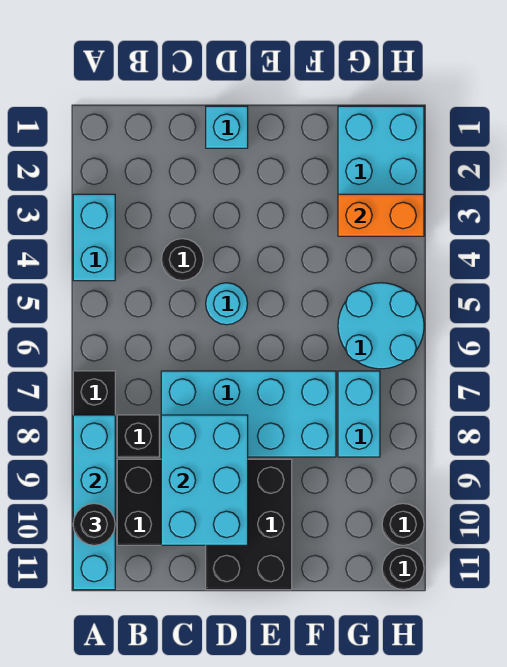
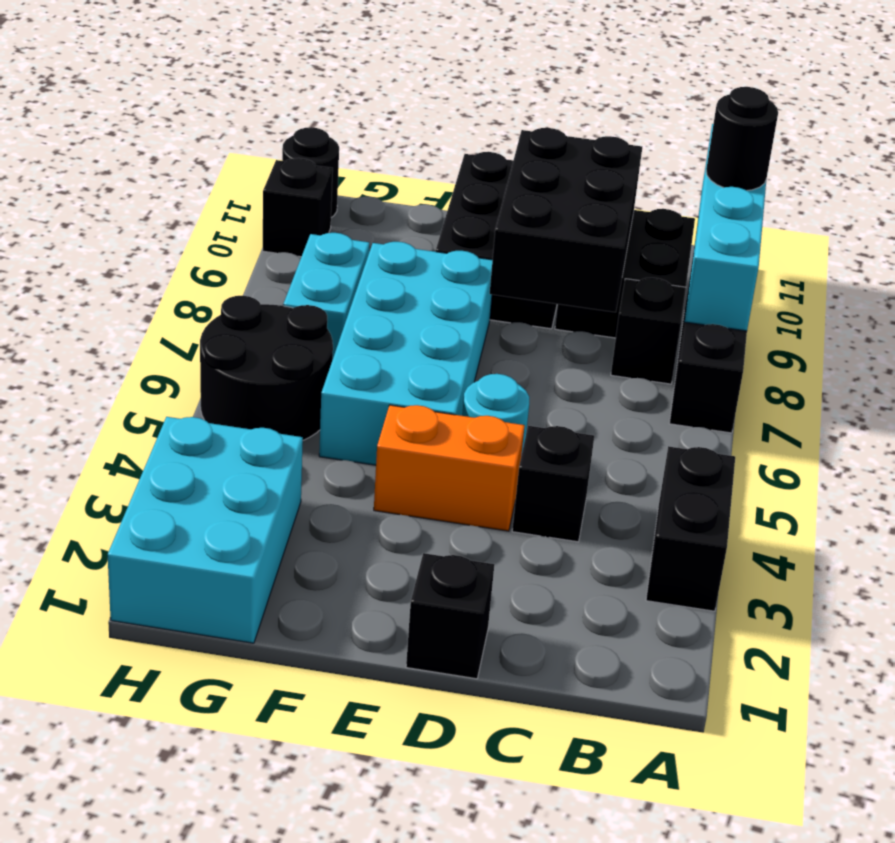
cyan brick A3:A4 level 1 -> black brick A3:A4 level 1
black round brick C4 level 1 -> black brick C4 level 1
cyan brick C7:F8 level 1 -> cyan brick E5:F8 level 1
cyan brick C8:D10 level 2 -> black brick C8:D10 level 2
cyan brick D1 level 1 -> black brick D1 level 1
orange brick G3:H3 level 2 -> orange brick D4:E4 level 1
cyan round brick G5:H6 level 1 -> black round brick G5:H6 level 1
black round brick H10 level 1 -> black brick H10 level 1

